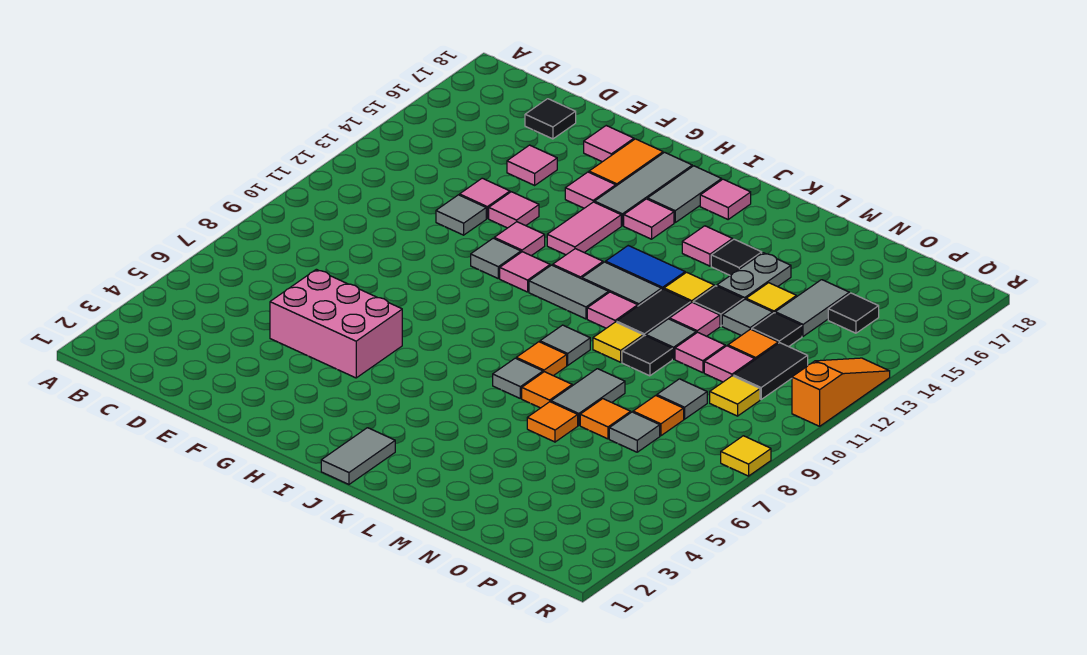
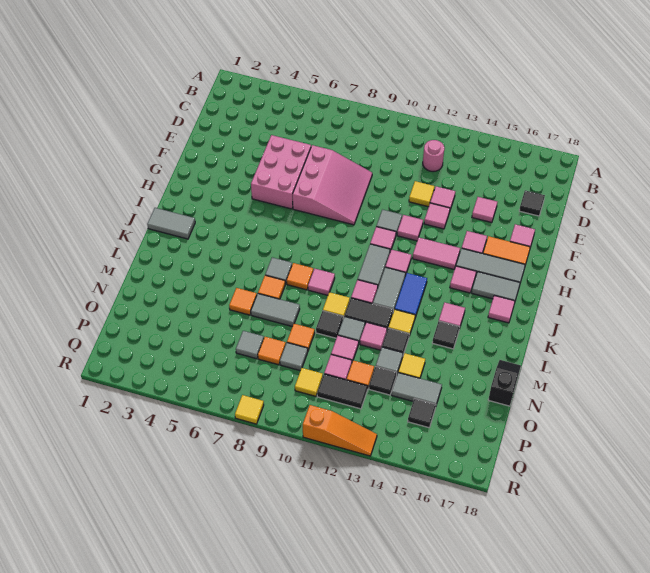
none -> pink round brick C12 level 1
none -> pink slope E7:G9 level 1 top 7
grey tile E12 level 1 -> yellow tile E12 level 1
grey tile K9 level 1 -> pink tile K9 level 1
grey plate M14:M15 level 1 -> none
none -> black slope M18:N18 level 1 top N
orange tile N7 level 1 -> orange tile N9 level 1

